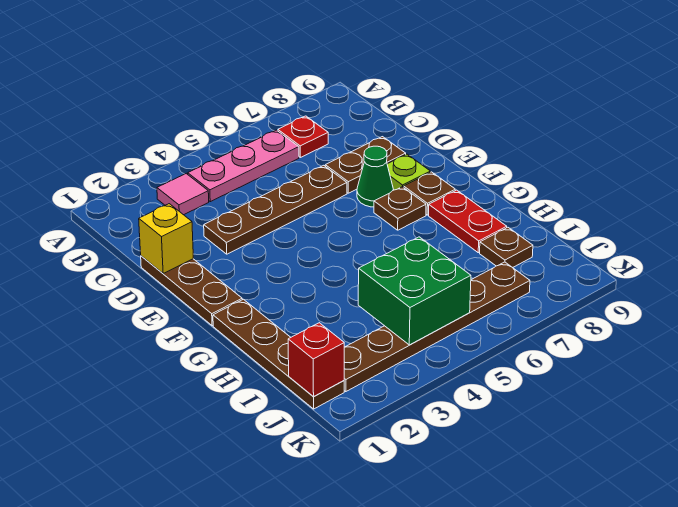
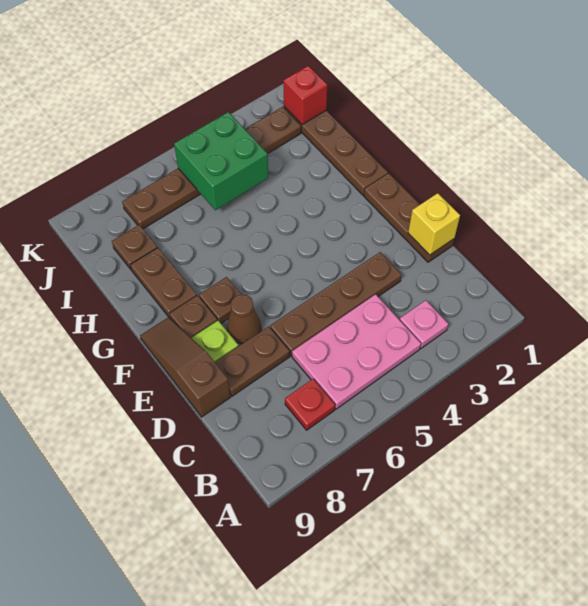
pink tile B3 level 1 -> pink plate B3 level 1
pink plate B4:B6 level 1 -> pink plate B4:C6 level 1
none -> brown slope D9:F9 level 1 top D
green cone E7 level 1 -> brown cone E7 level 1
red plate G8:H8 level 1 -> brown plate G8:H8 level 1

